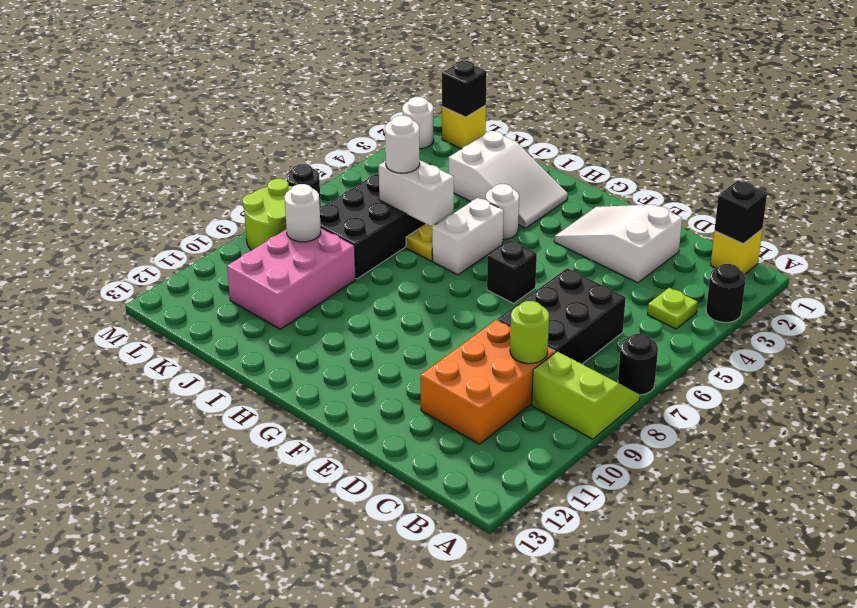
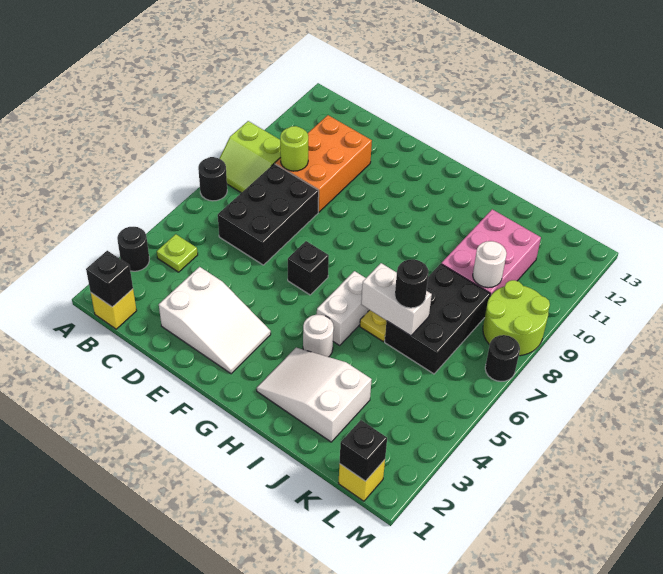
white round brick J6 level 3 -> black round brick J6 level 3
white round brick M2 level 1 -> none

